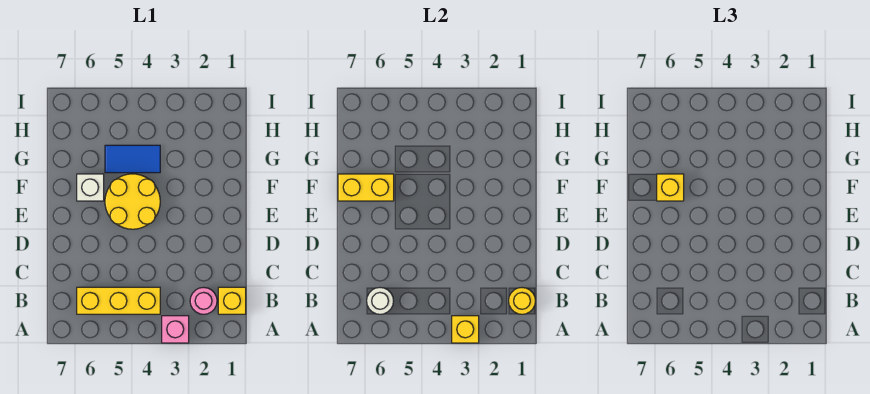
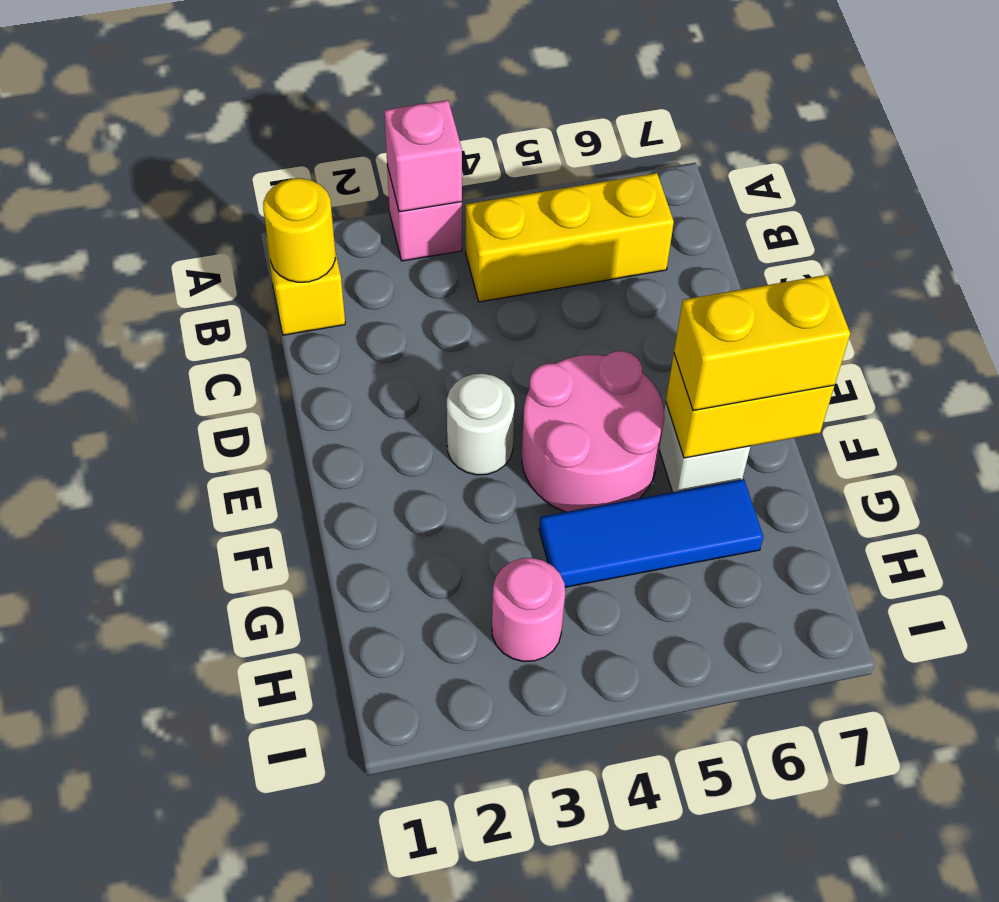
yellow brick A3 level 2 -> pink brick A3 level 2
pink round brick B2 level 1 -> pink round brick H3 level 1
white round brick B6 level 2 -> white round brick E3 level 1
yellow round brick E4:F5 level 1 -> pink round brick E4:F5 level 1
yellow brick F6 level 3 -> yellow brick F6:F7 level 3
blue tile G4:G5 level 1 -> blue tile G4:G6 level 1

